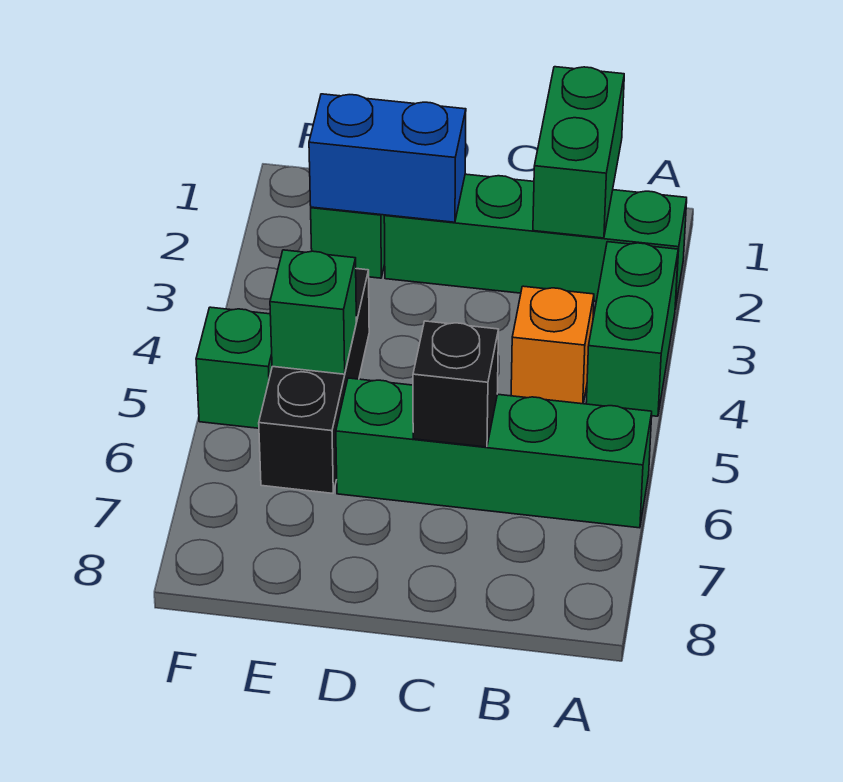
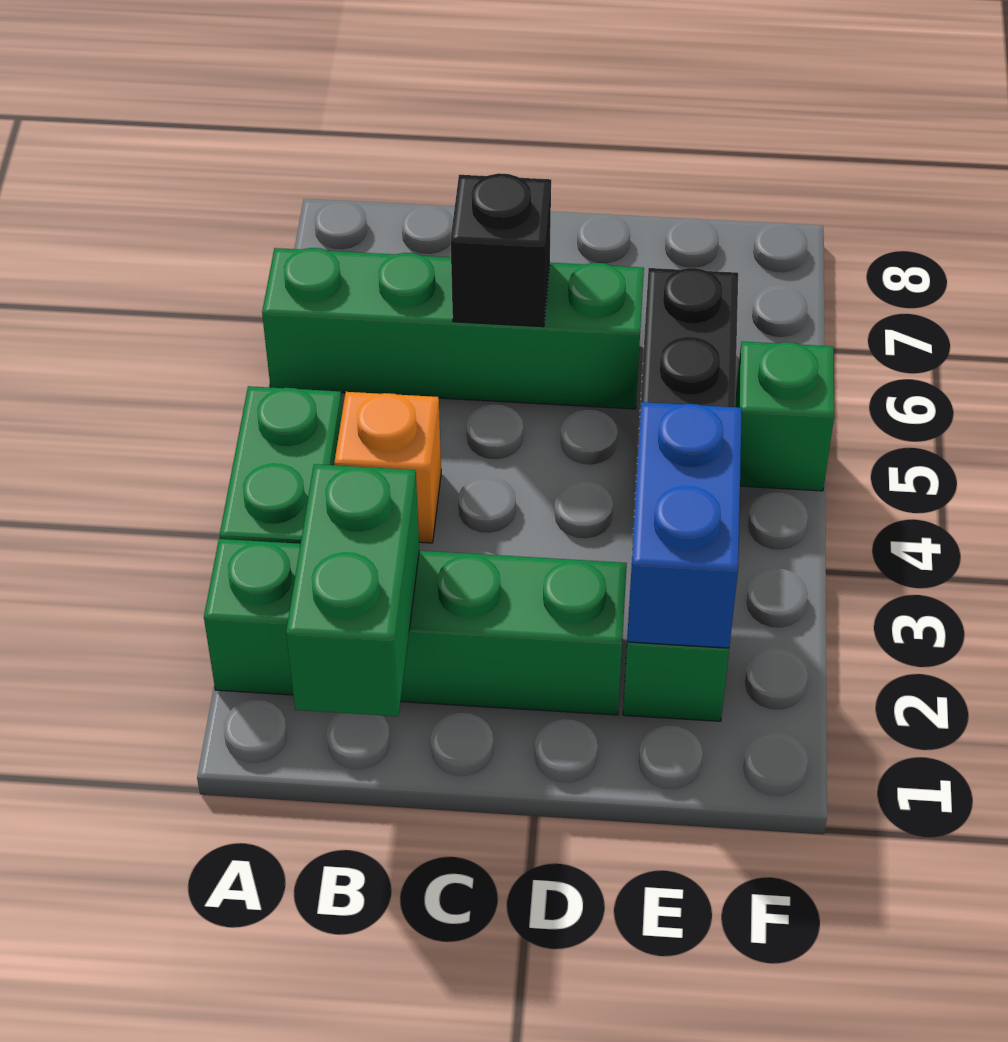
blue brick D2:E2 level 2 -> blue brick E2:E3 level 2
green brick E5 level 2 -> none

